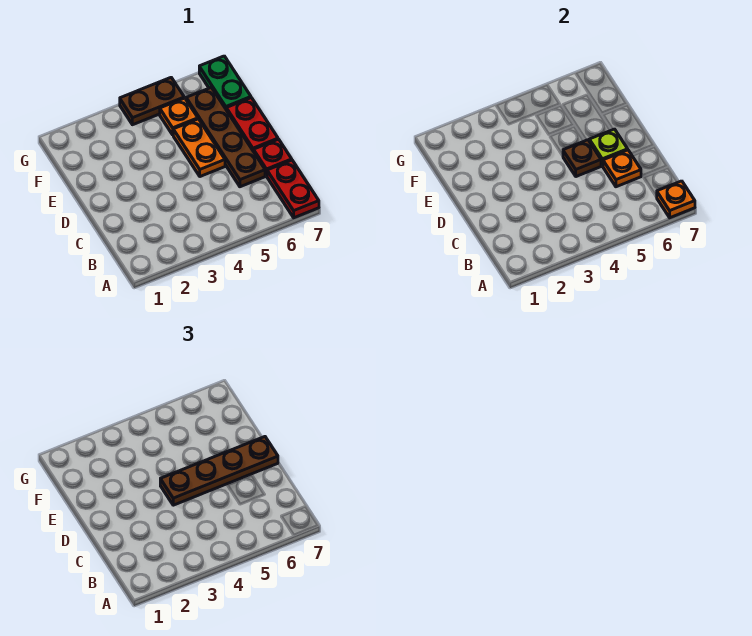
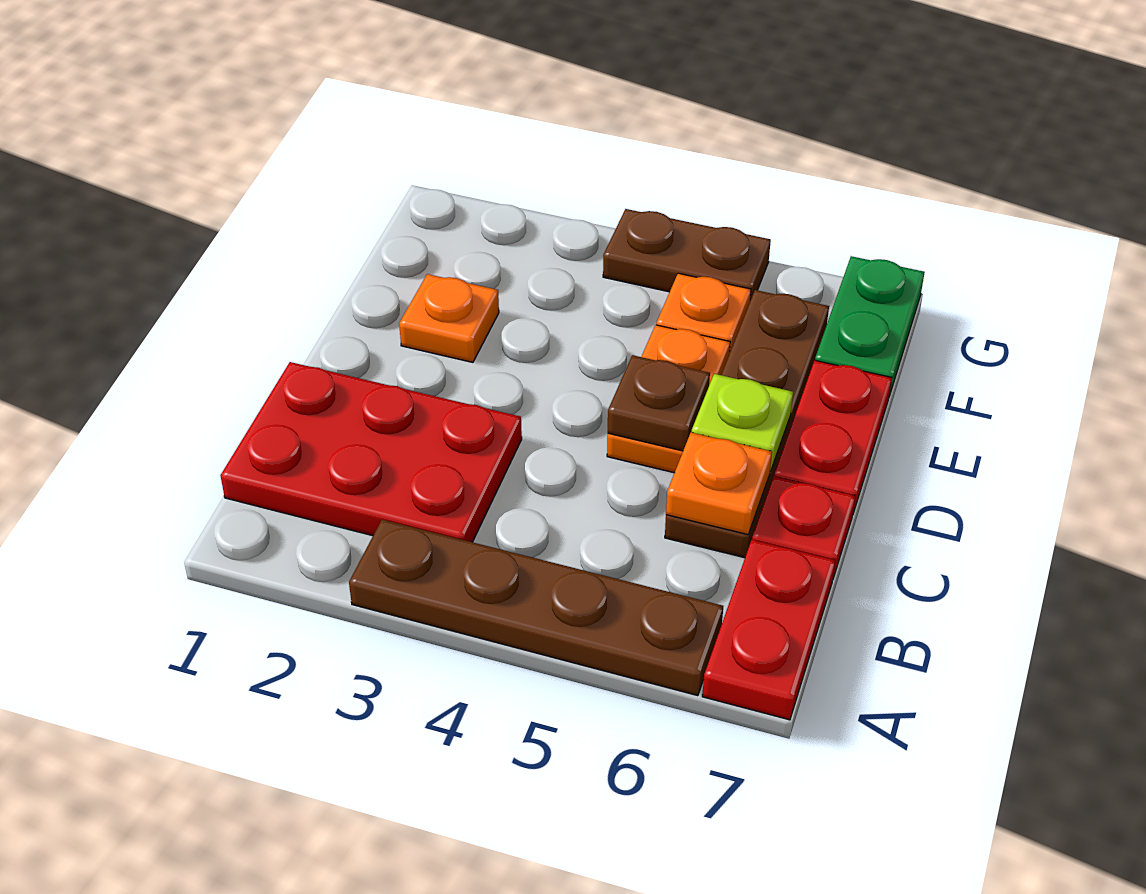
orange plate A7 level 2 -> orange plate E2 level 1
none -> red plate B1:C3 level 1
brown plate D4:D7 level 3 -> brown plate A3:A6 level 1

